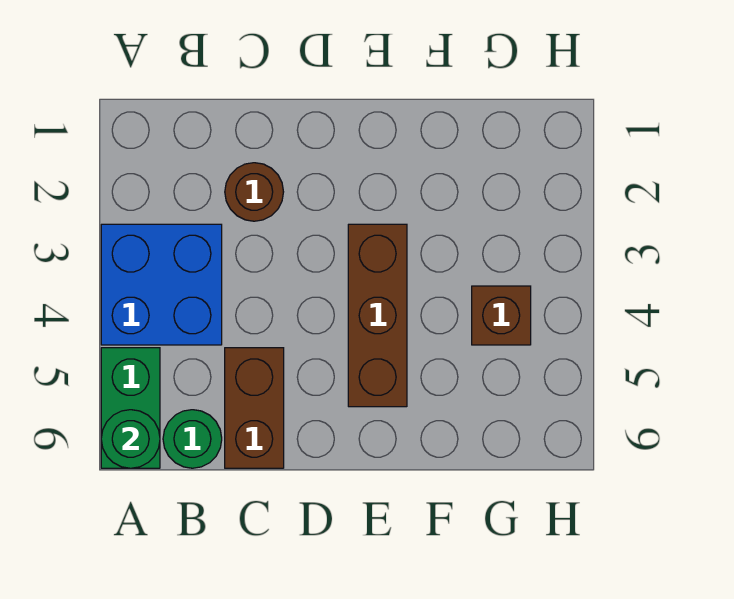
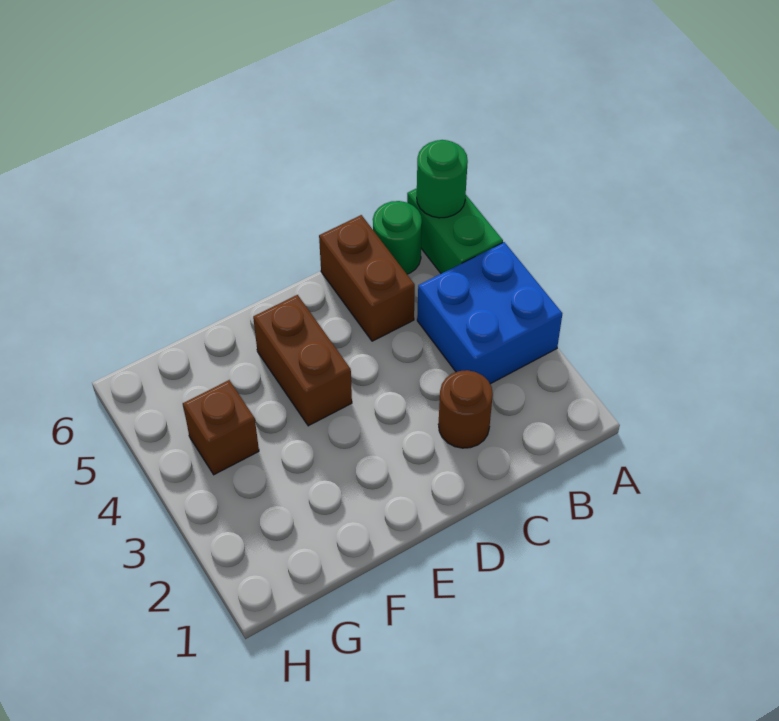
brown brick E3:E5 level 1 -> brown brick E4:E5 level 1

